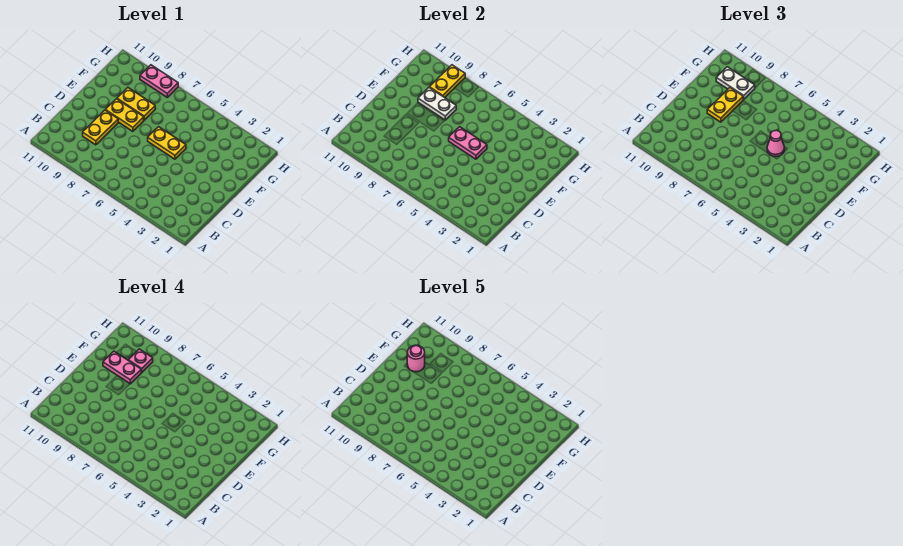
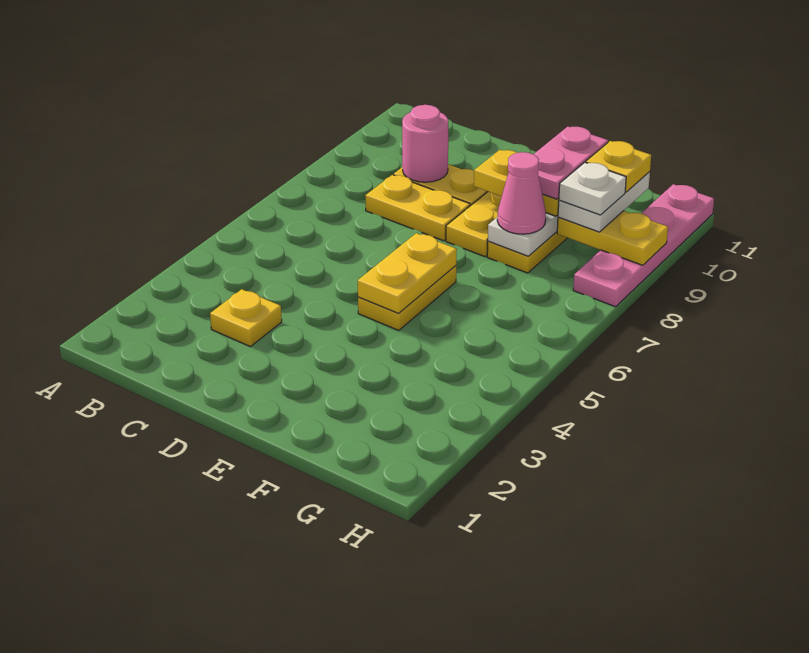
none -> yellow plate C3 level 1
none -> yellow plate C8:D8 level 1
pink plate E5:E6 level 2 -> yellow plate E5:E6 level 2
pink cone E5 level 3 -> pink cone F8 level 3
pink round brick F10 level 5 -> pink round brick C9 level 2
pink plate G9 level 4 -> white plate G9 level 4
none -> yellow plate G10 level 4
pink plate H8:H9 level 1 -> pink plate H8:H11 level 1

